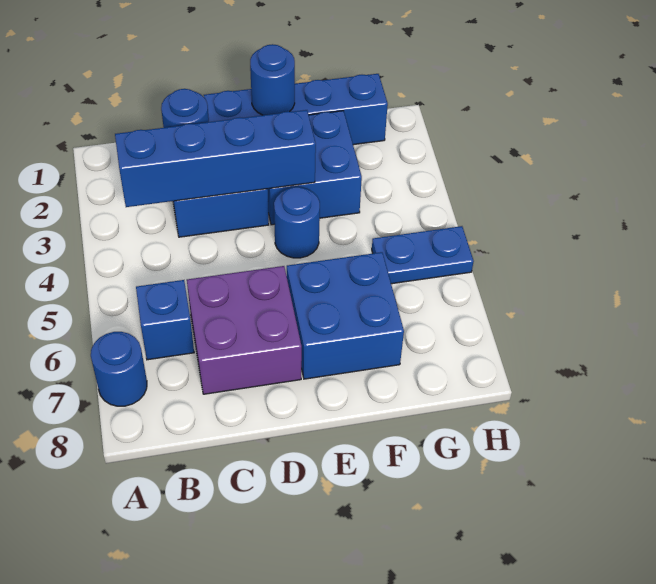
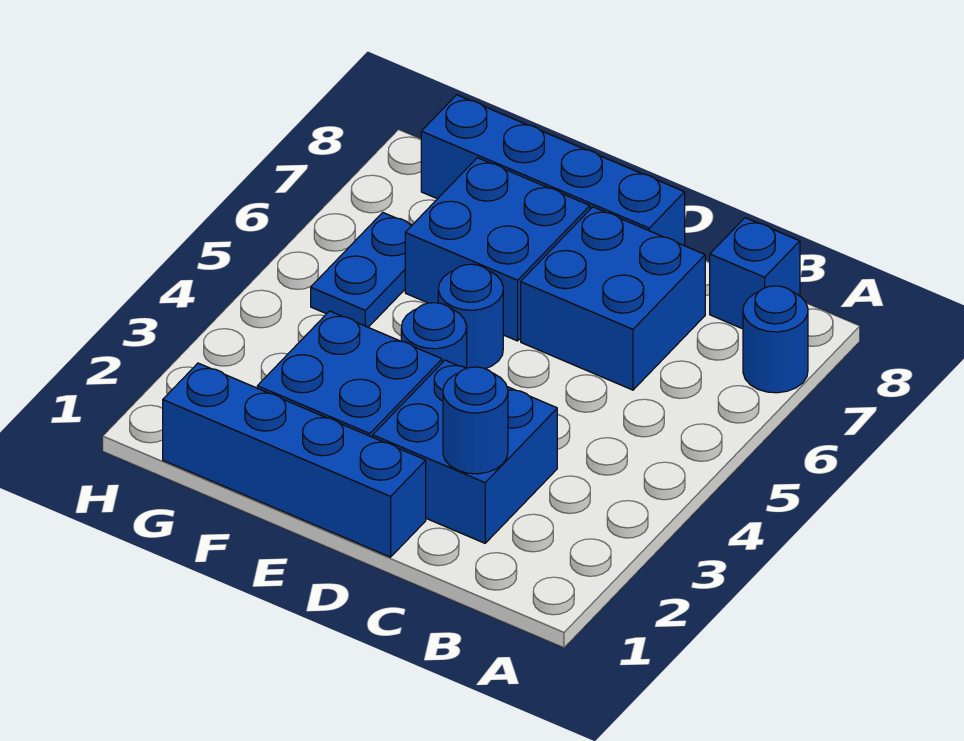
blue brick B3:E3 level 2 -> blue brick D8:G8 level 1
blue brick B6 level 1 -> blue brick B8 level 1
purple brick C6:D7 level 1 -> blue brick C6:D7 level 1
blue round brick E1 level 2 -> blue round brick E5 level 1
blue plate G5:H5 level 1 -> blue plate G5:G6 level 1

